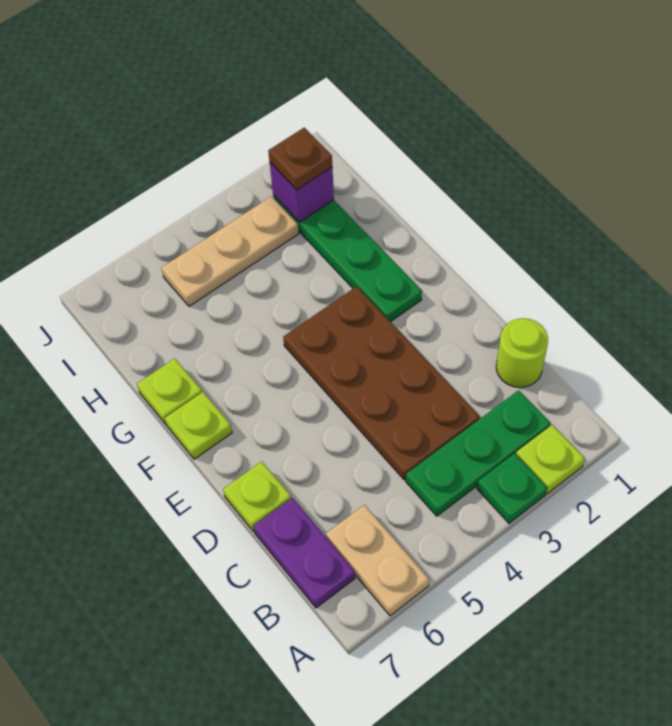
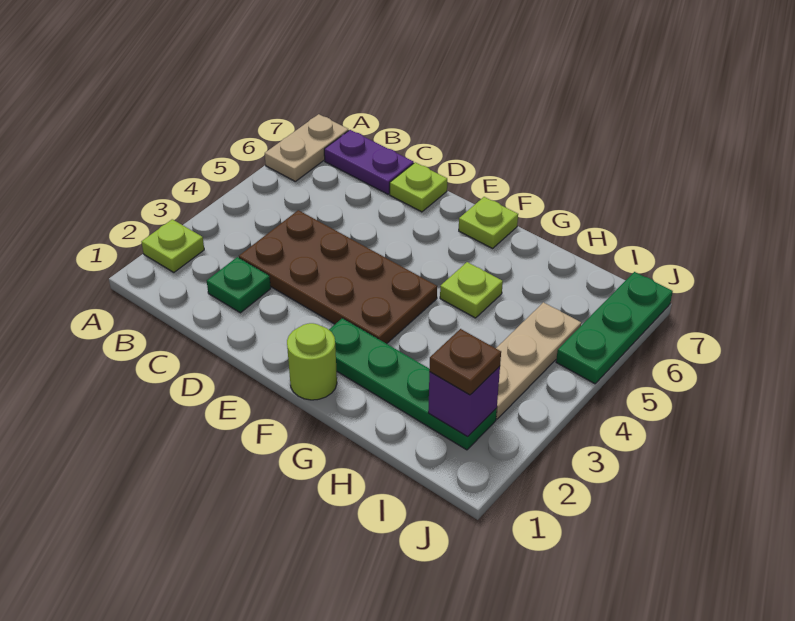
green plate A3 level 1 -> green plate C2 level 1
tan plate A6:B6 level 1 -> tan plate A6:A7 level 1
green plate B2:B4 level 1 -> green plate J5:J7 level 1
lime round brick C1 level 1 -> lime round brick F1 level 1
lime plate G7 level 1 -> lime plate G5 level 1

